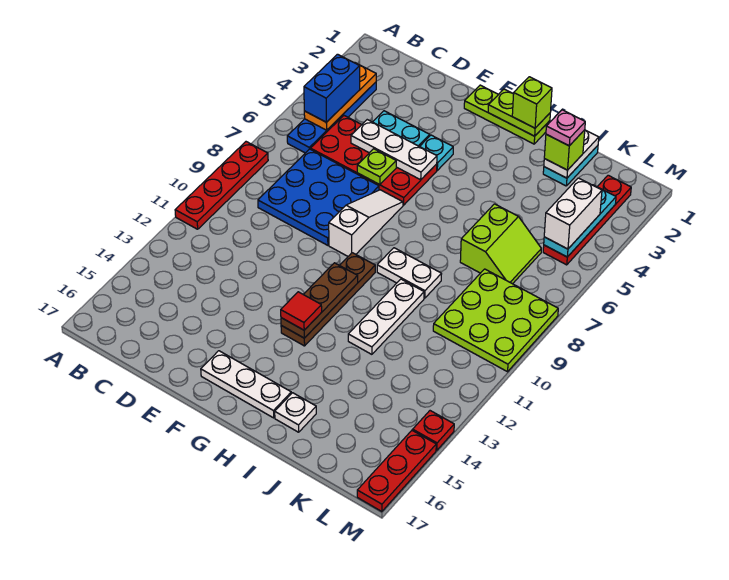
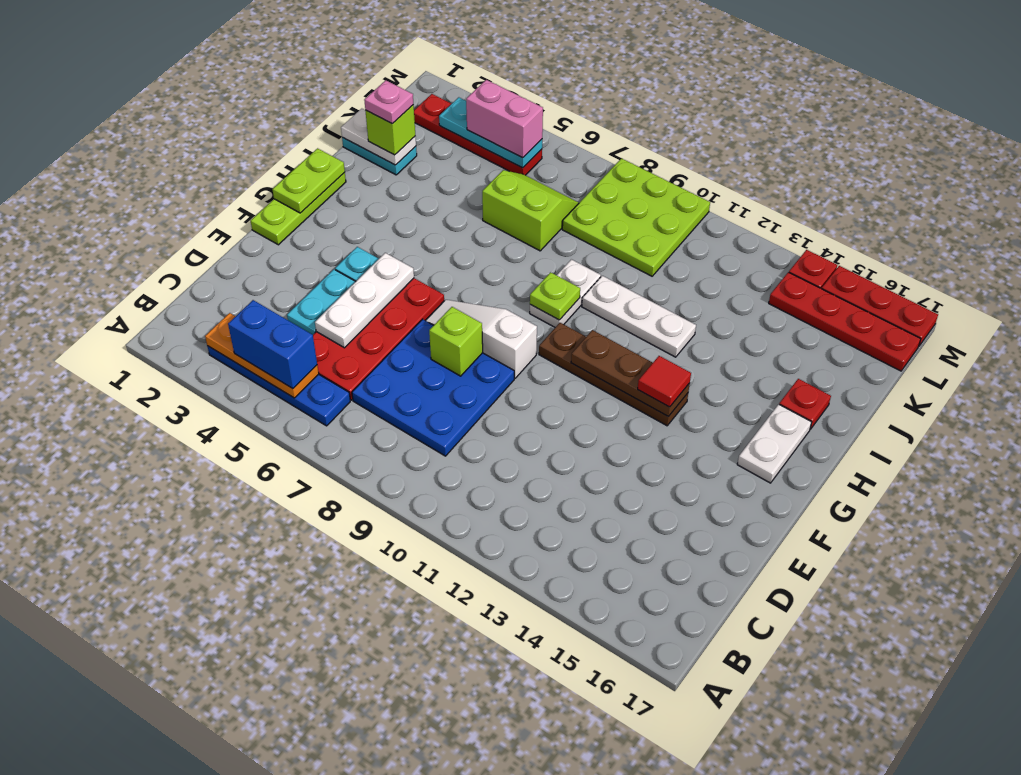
red plate A8:A11 level 1 -> red plate L14:L17 level 1
lime plate E6 level 2 -> lime plate H9 level 2
white plate F16:H16 level 1 -> white plate G16:H16 level 1
lime brick H1 level 3 -> lime brick E8 level 2
white plate I16 level 1 -> red plate I16 level 1
white brick L4:L5 level 3 -> pink brick L4:L5 level 3

